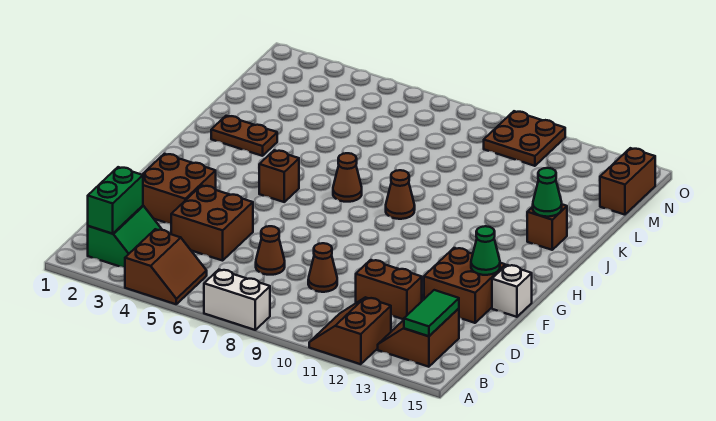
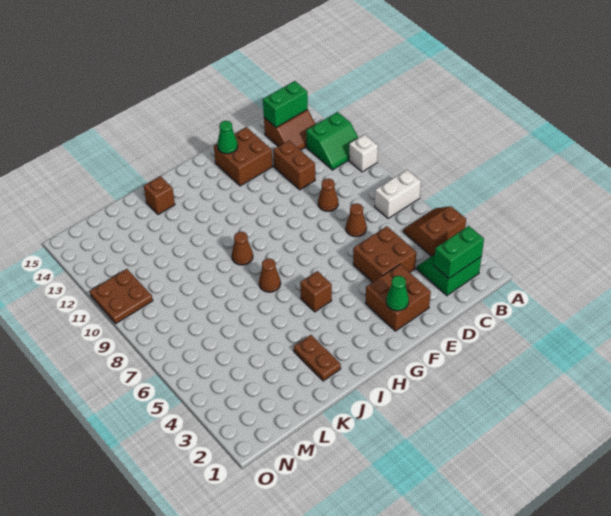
white brick A7:A8 level 1 -> white brick A7:B7 level 1
brown slope A11:B12 level 1 top 12 -> green slope A11:B12 level 1 top 12
green tile B14:C14 level 2 -> green brick B14:C14 level 2
white brick F15 level 1 -> white brick A10 level 1
green cone J14 level 2 -> green cone F2 level 2
brown brick M15:N15 level 1 -> none

